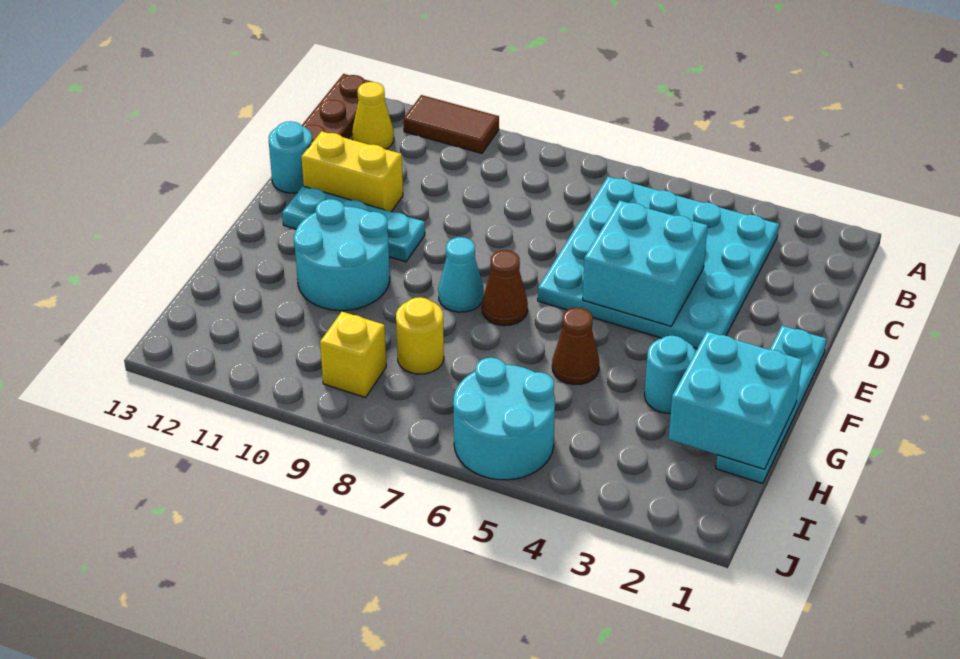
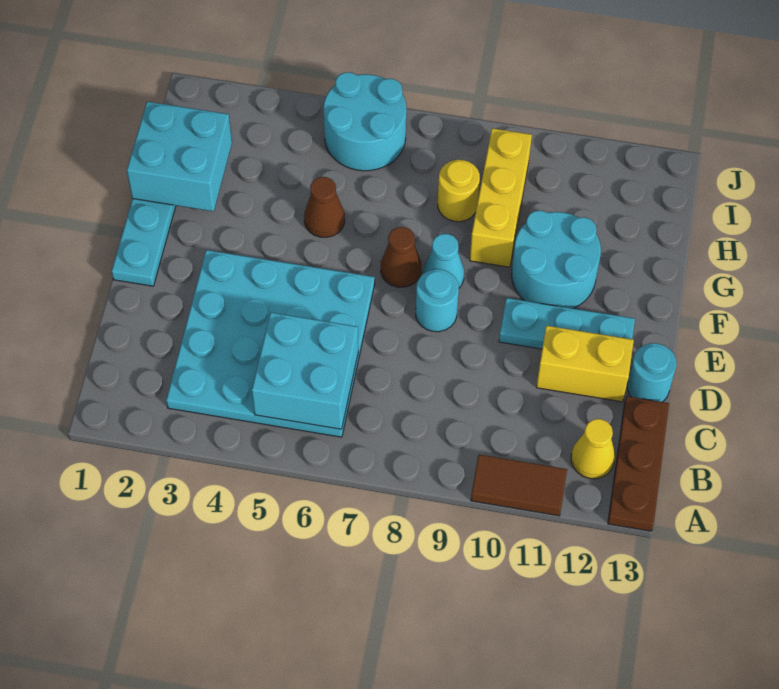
cyan brick D4:E5 level 2 -> cyan brick B5:C6 level 2
cyan round brick G3 level 1 -> cyan round brick E8 level 1
yellow brick I9 level 1 -> yellow brick G9:I9 level 1

